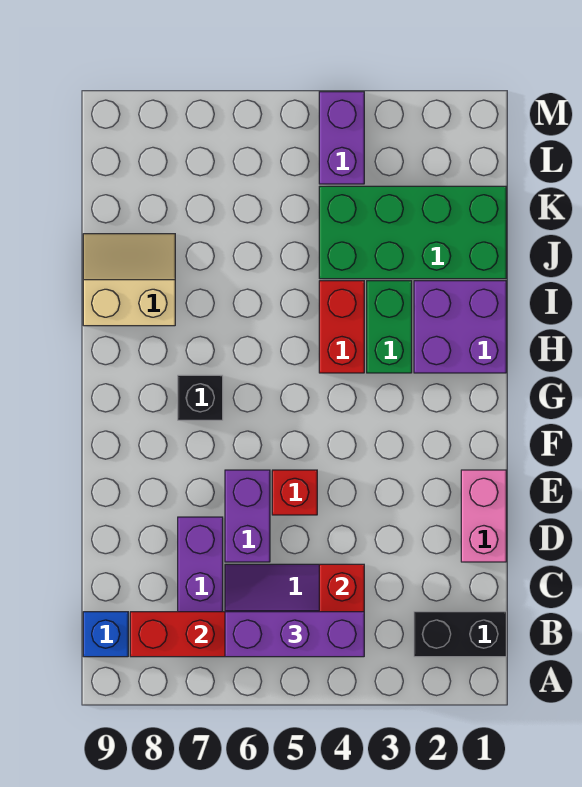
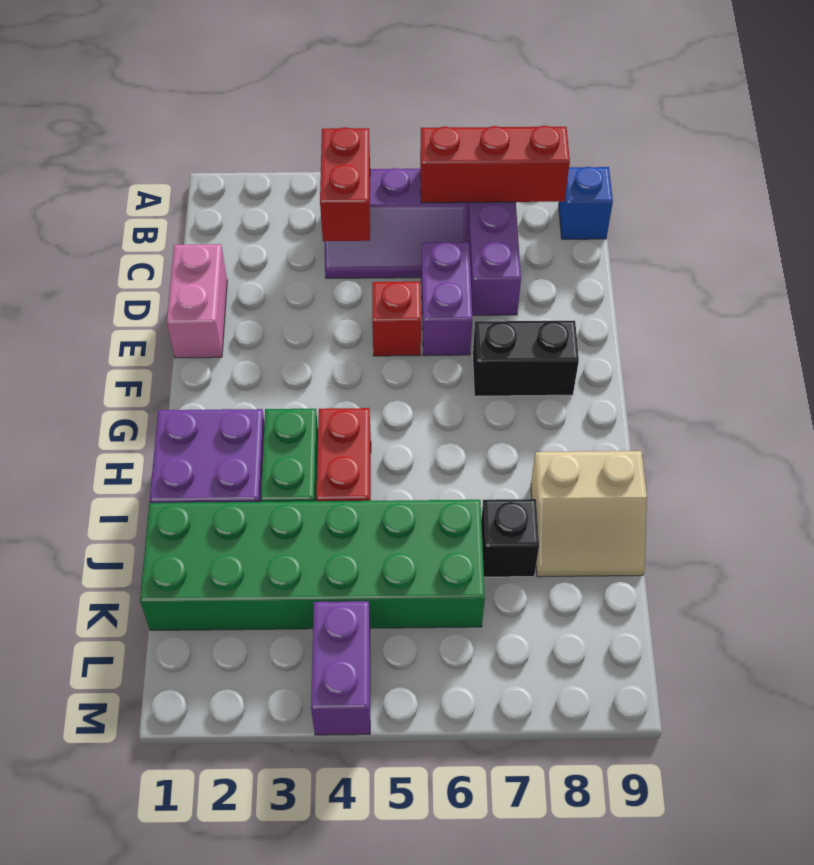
black brick B1:B2 level 1 -> black brick F7:F8 level 1
purple brick B4:B6 level 3 -> none
black brick G7 level 1 -> black brick J7 level 1
green brick J1:K4 level 1 -> green brick J1:K6 level 1

